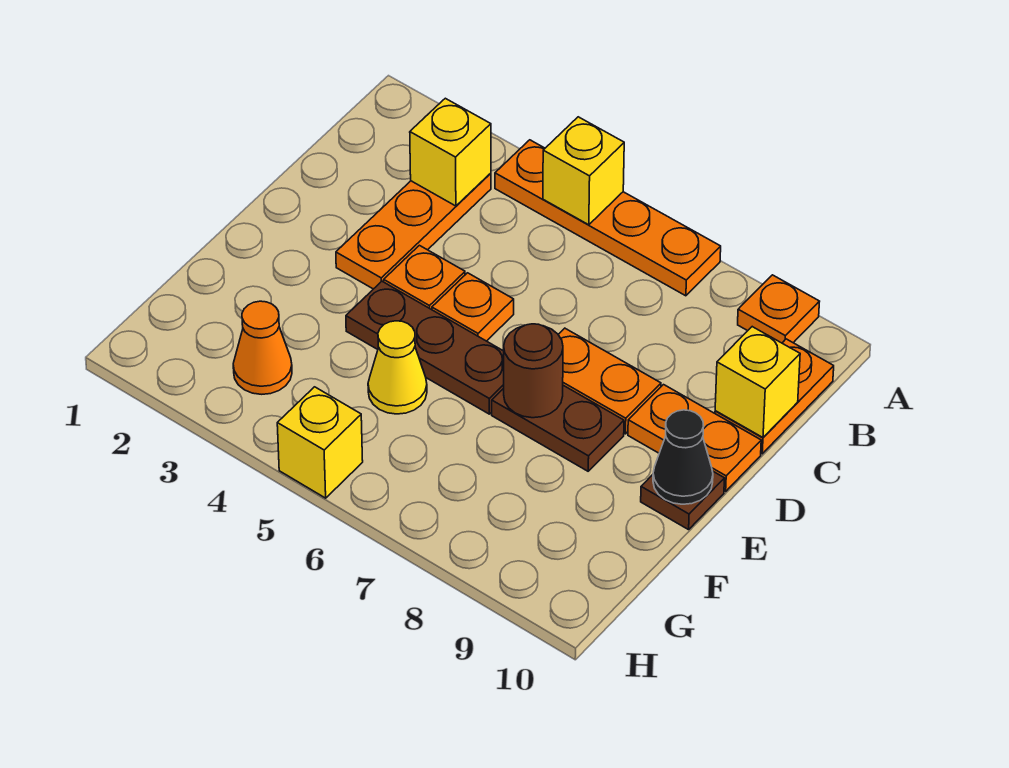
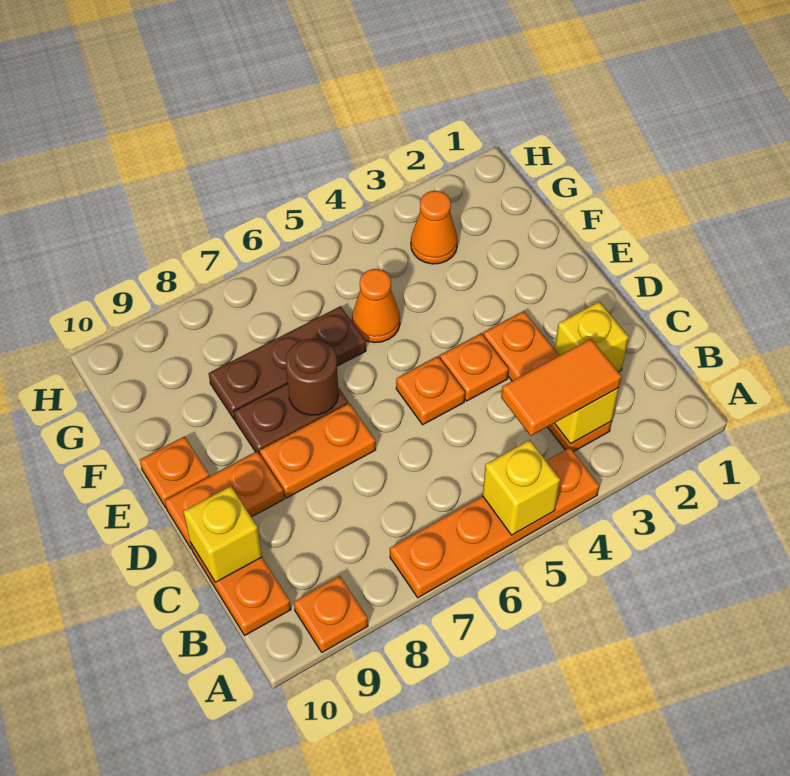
none -> orange tile B3:B4 level 3
brown plate E4:E6 level 1 -> brown plate F6:F8 level 1
brown plate E10 level 1 -> orange plate E10 level 1
black cone E10 level 2 -> none
yellow cone F5 level 1 -> orange cone F5 level 1
yellow brick H5 level 1 -> yellow brick C2 level 1

